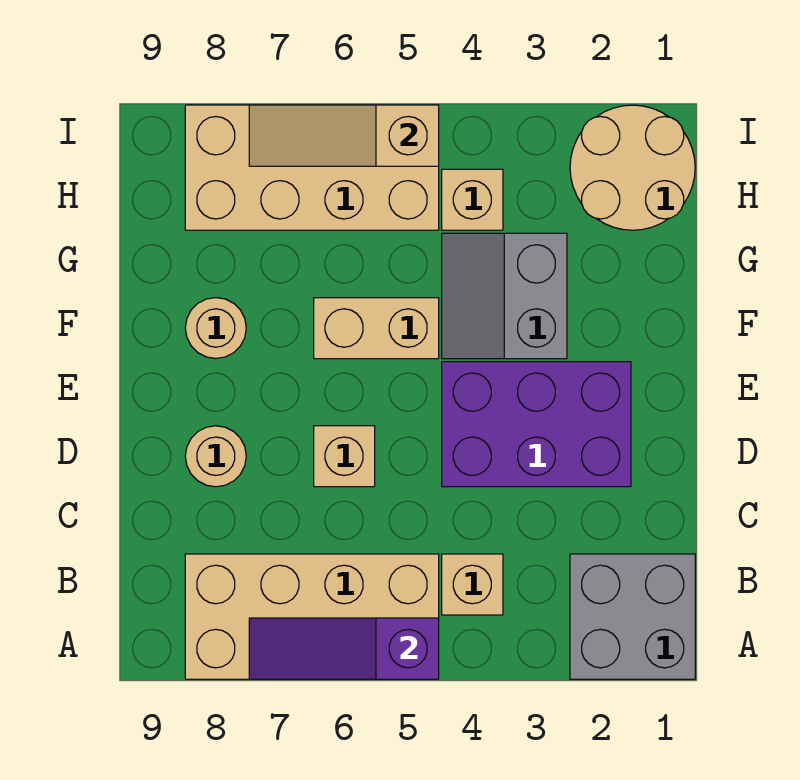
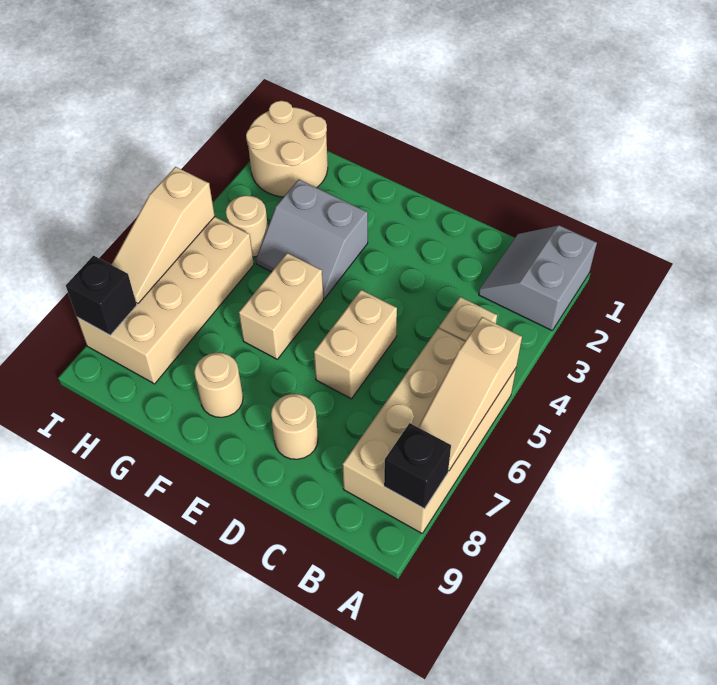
grey brick A1:B2 level 1 -> grey slope A1:B2 level 1 top A
purple slope A5:A7 level 2 top 5 -> tan slope A5:A7 level 2 top 5
none -> black brick A8 level 2
purple brick D2:E4 level 1 -> none
tan brick D6 level 1 -> tan brick D5:D6 level 1
tan brick H4 level 1 -> tan round brick H4 level 1
none -> black brick I8 level 2

